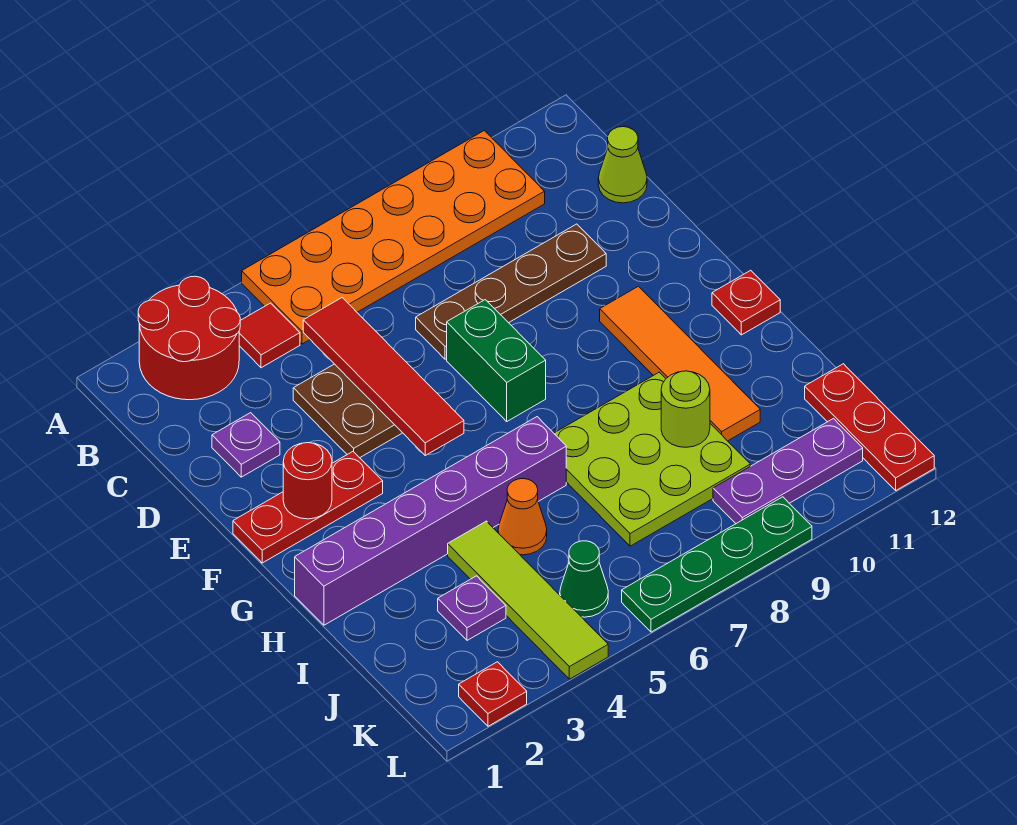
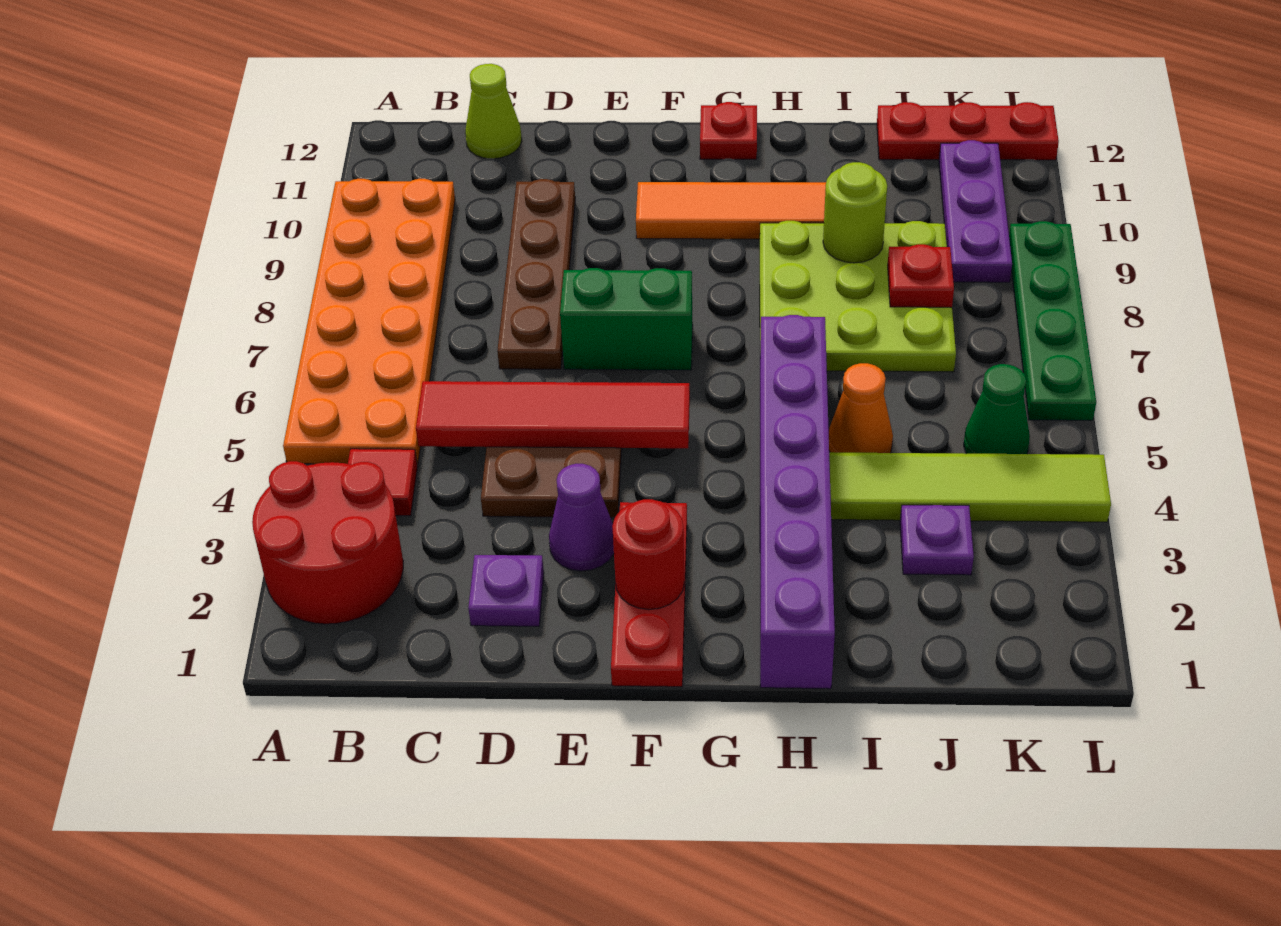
none -> purple cone E3 level 1
red plate L2 level 1 -> red plate J8 level 2

